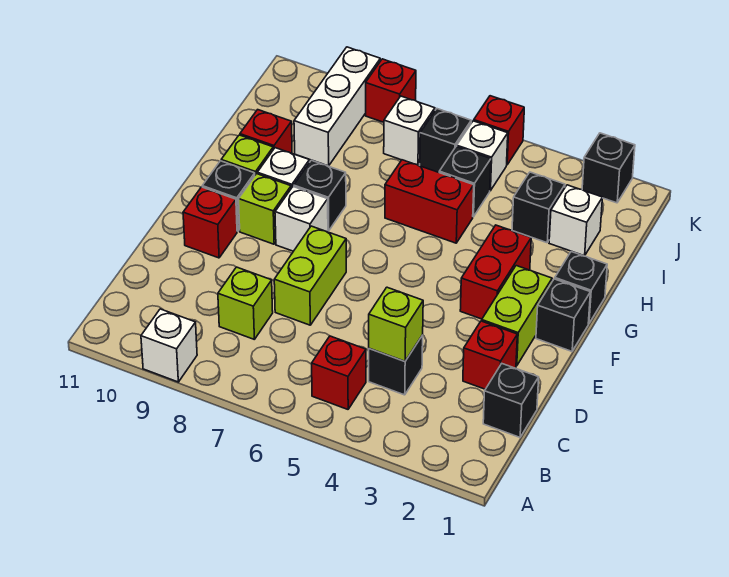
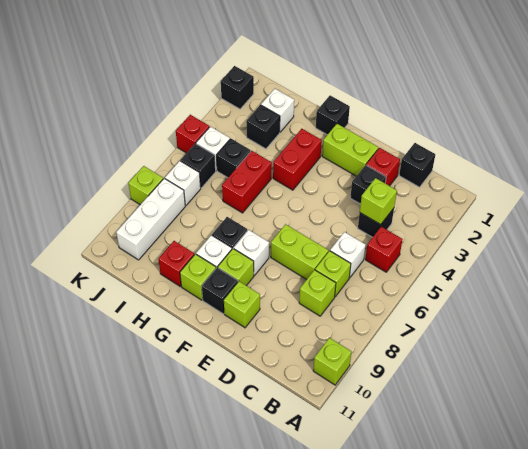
white brick A9 level 1 -> white brick C6 level 1
none -> lime brick A10 level 1
none -> lime brick C7 level 1
red brick E10 level 1 -> lime brick E10 level 1
black brick F1 level 1 -> black brick D3 level 1
red brick F3:G3 level 1 -> red brick G3:G4 level 1
white brick I9:K9 level 1 -> white brick J8:J10 level 1
red brick K8 level 1 -> lime brick K8 level 1

